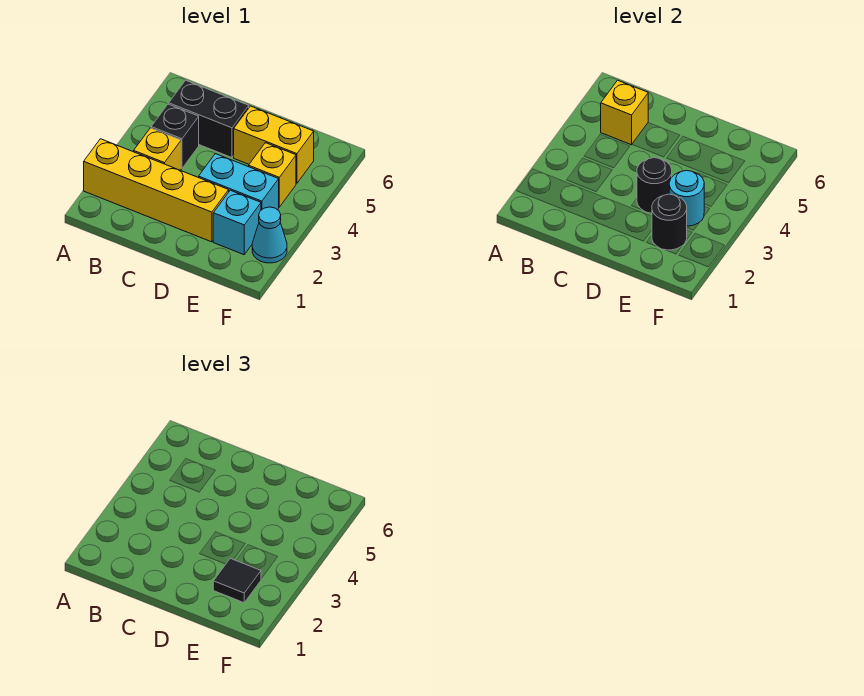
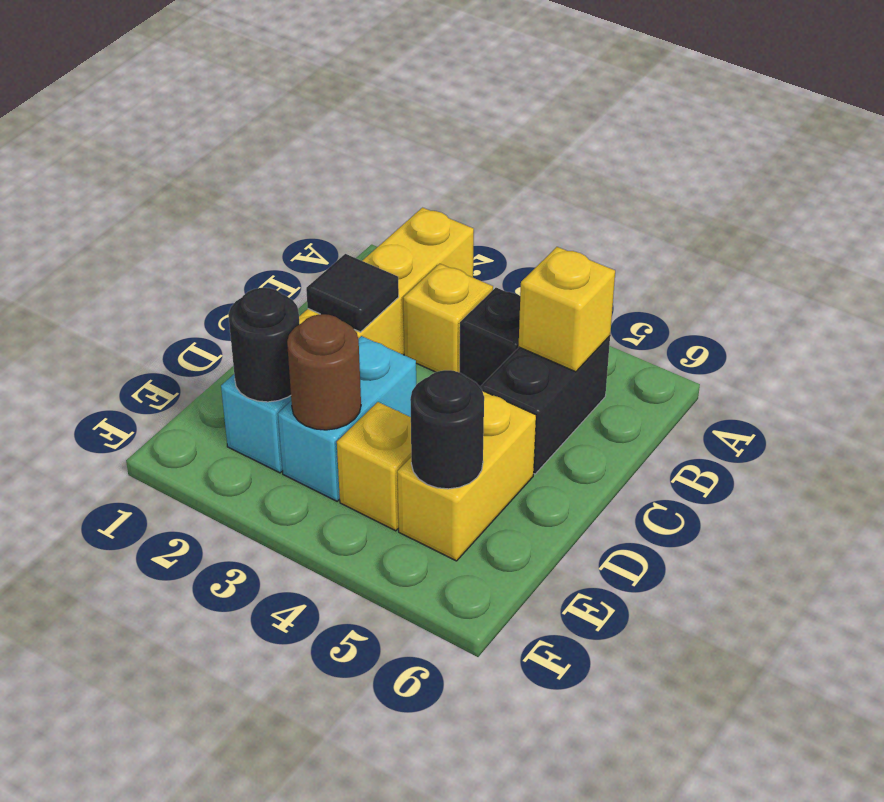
black round brick D3 level 2 -> black round brick E5 level 2
black tile E2 level 3 -> black tile C2 level 2
cyan round brick E3 level 2 -> brown round brick E3 level 2
cyan cone F2 level 1 -> none

